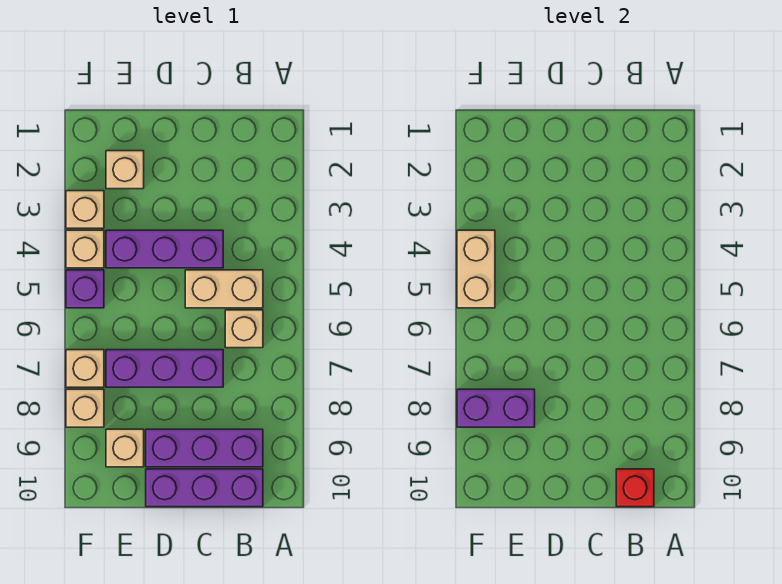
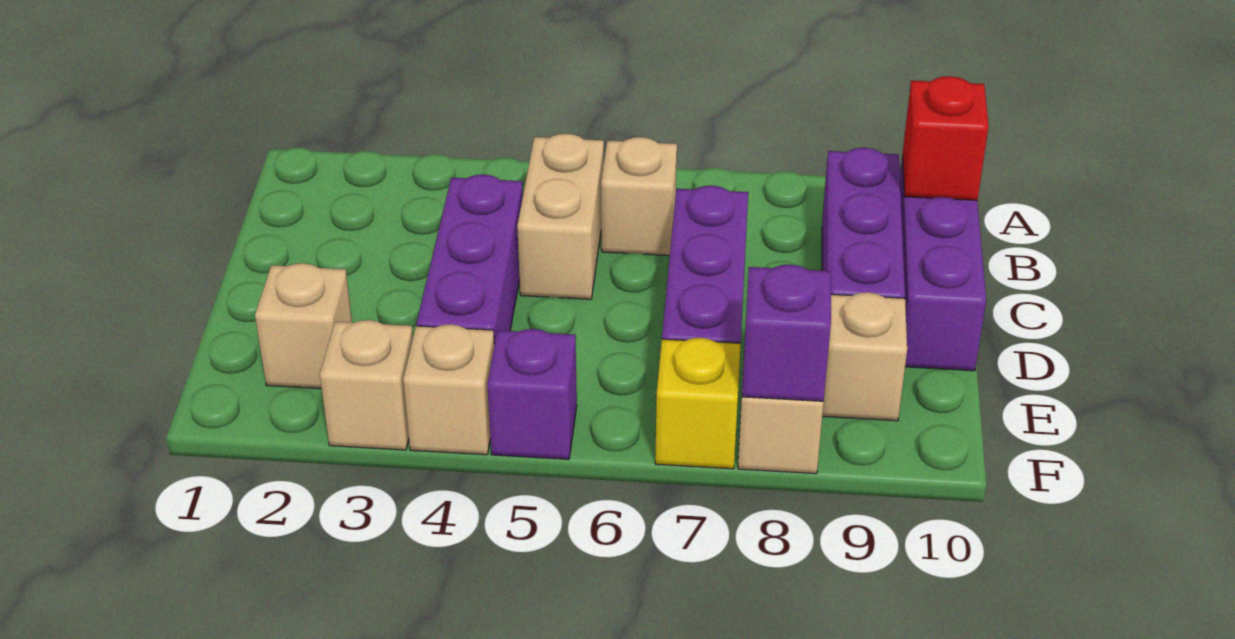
purple brick E8:F8 level 2 -> purple brick F8 level 2
tan brick F4:F5 level 2 -> none
tan brick F7 level 1 -> yellow brick F7 level 1

